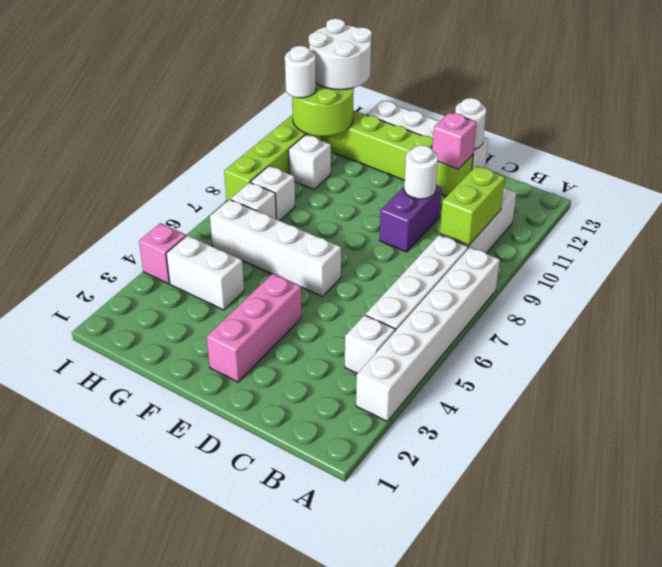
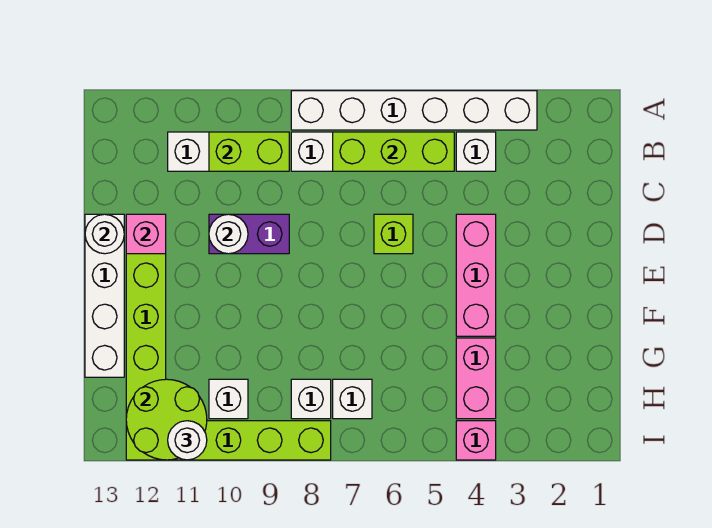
none -> lime brick B5:B7 level 2
none -> lime brick D6 level 1
pink brick E2:E4 level 1 -> pink brick D4:F4 level 1
white brick E6:H6 level 1 -> none
white brick G4:H4 level 1 -> pink brick G4:H4 level 1
white round brick H12:I13 level 3 -> none

